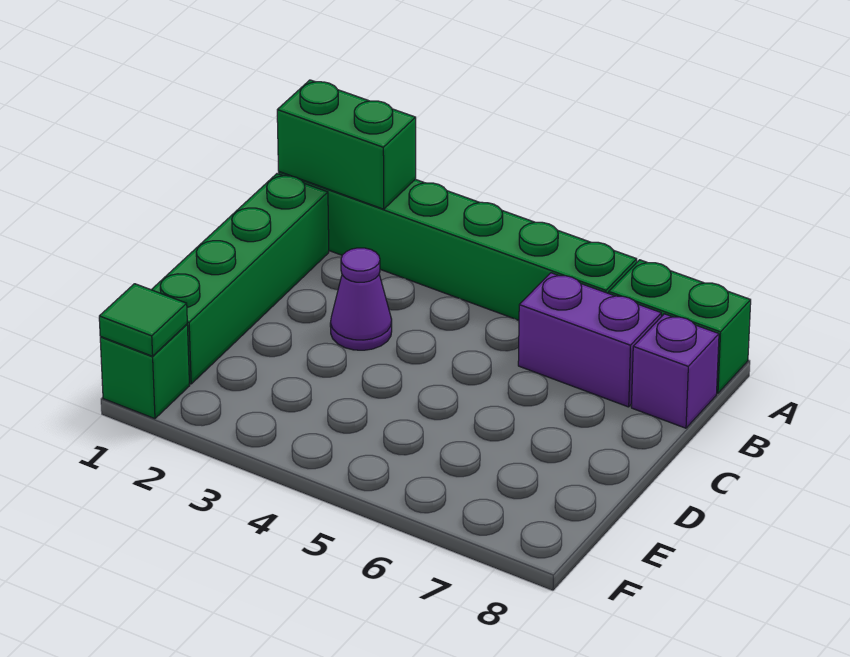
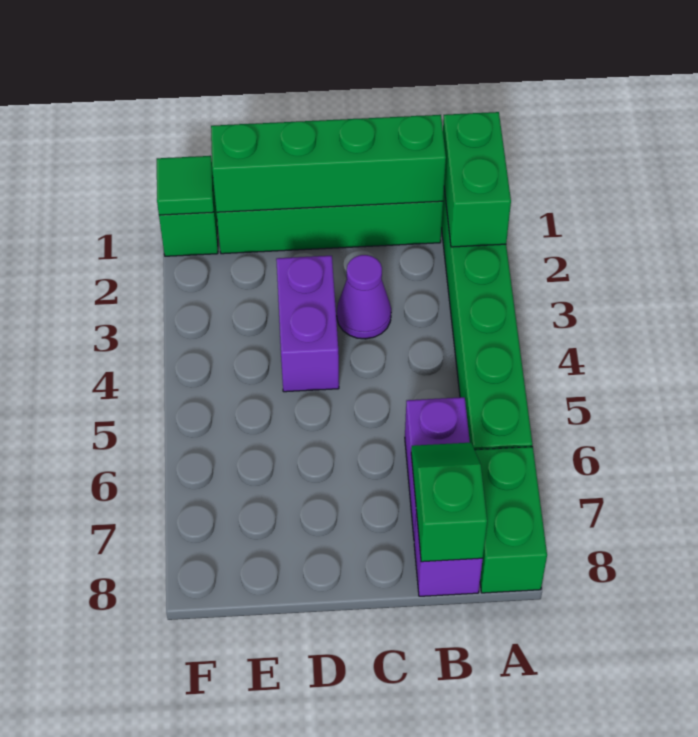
none -> green brick B1:E1 level 2
none -> green slope B7:B8 level 2 top 8
none -> purple brick D3:D4 level 1

